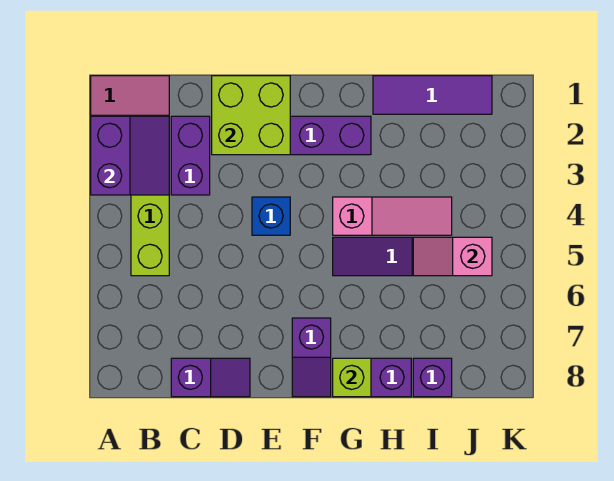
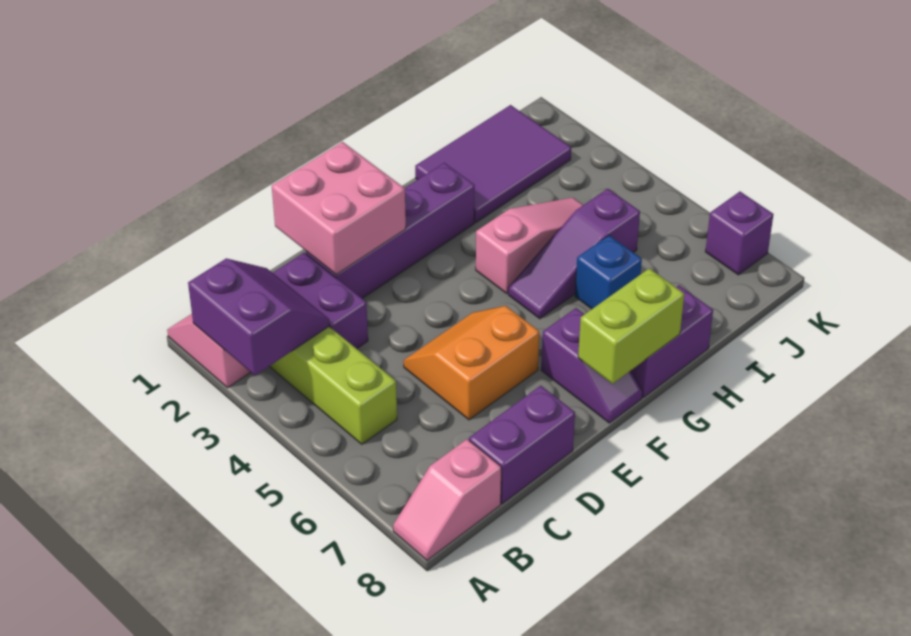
purple slope C8:D8 level 1 top C -> purple brick C8:D8 level 1
lime brick D1:E2 level 2 -> pink brick D1:E2 level 2
none -> orange slope D5:E6 level 1 top 6
blue brick E4 level 1 -> blue brick H6 level 1
lime brick G8 level 2 -> lime brick F8:G8 level 2
purple tile H1:J1 level 1 -> purple tile H1:J2 level 1
pink slope I5:J5 level 2 top J -> pink slope A8:B8 level 1 top B
purple brick I8 level 1 -> purple brick K7 level 1

